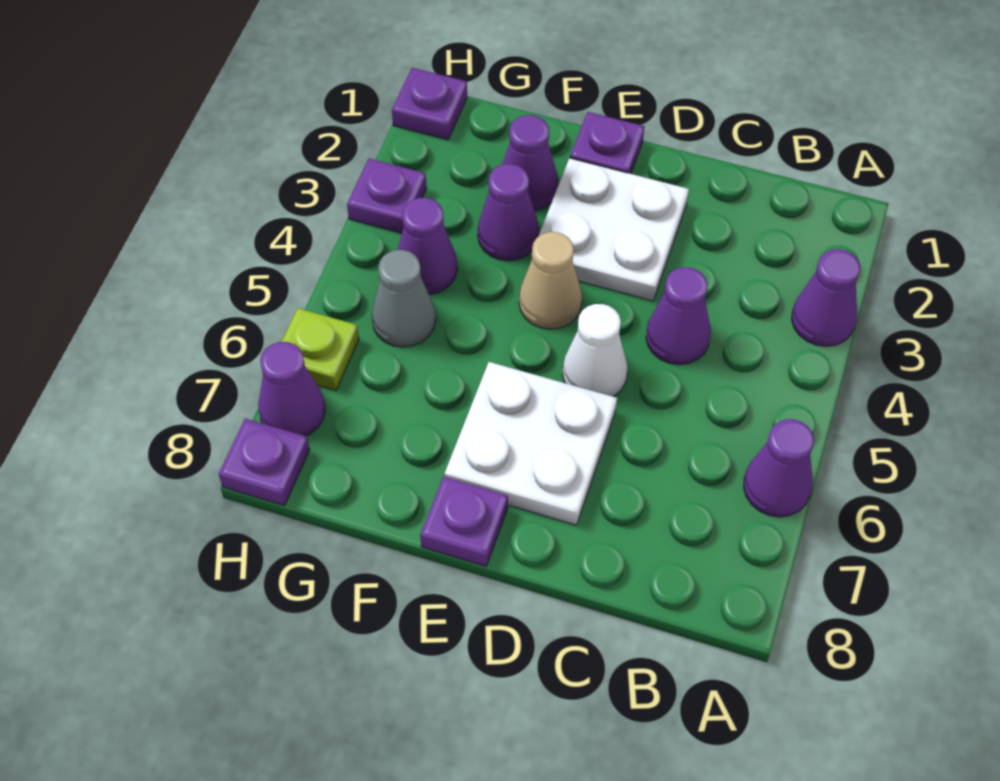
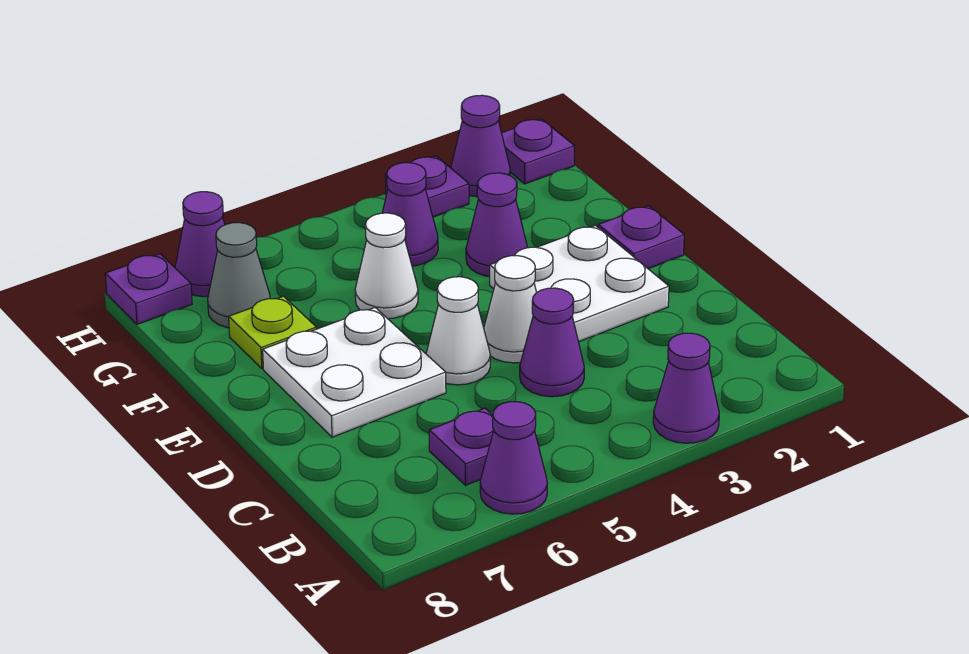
none -> white cone D4 level 1
tan cone E4 level 1 -> none
purple plate E8 level 1 -> purple plate B6 level 1
purple cone F2 level 1 -> purple cone H2 level 1
none -> white cone F5 level 1
grey cone G5 level 1 -> grey cone G7 level 1
lime plate H6 level 1 -> lime plate F7 level 1

